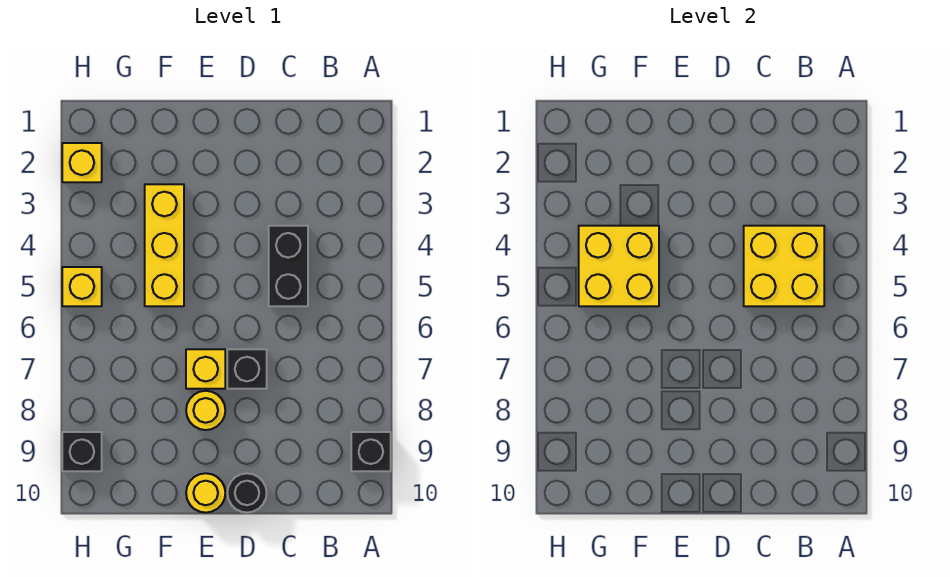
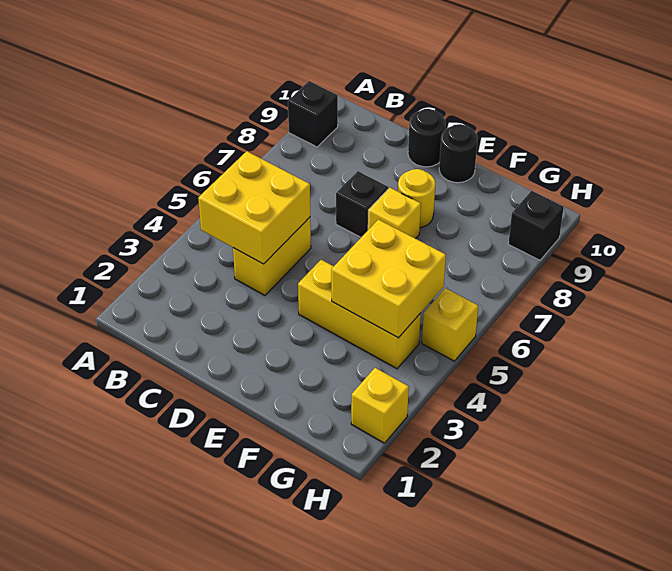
black brick C4:C5 level 1 -> yellow brick C4:C5 level 1
yellow round brick E10 level 1 -> black round brick E10 level 1
yellow brick F3:F5 level 1 -> yellow brick E4:G4 level 1

